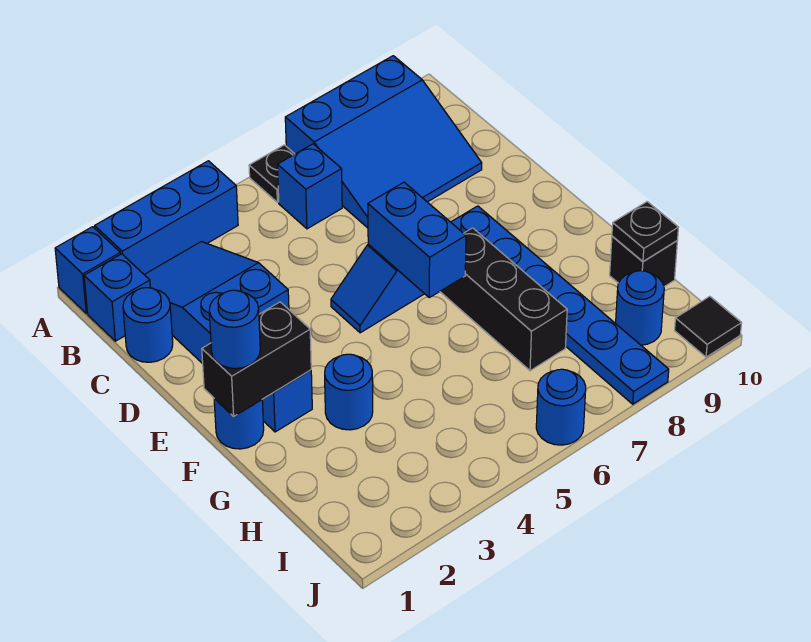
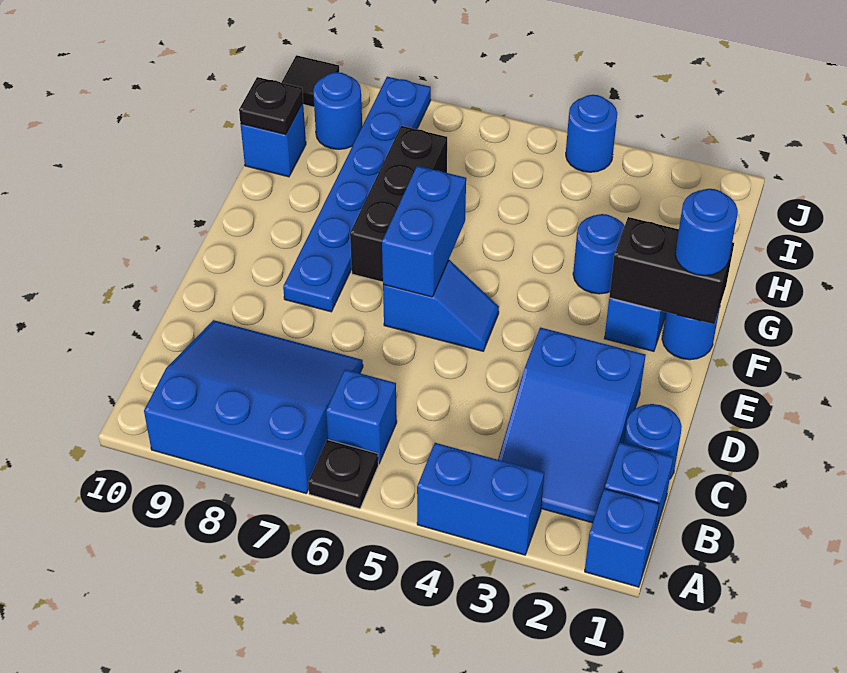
blue brick A2:A4 level 1 -> blue brick A3:A4 level 1
black brick H10 level 1 -> blue brick H10 level 1
blue round brick J6 level 1 -> blue round brick J4 level 1

